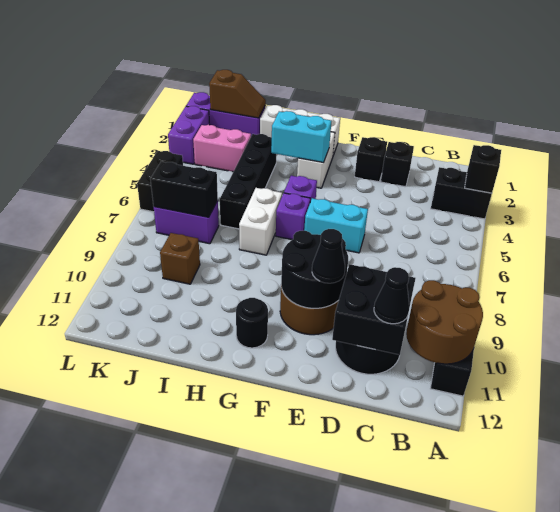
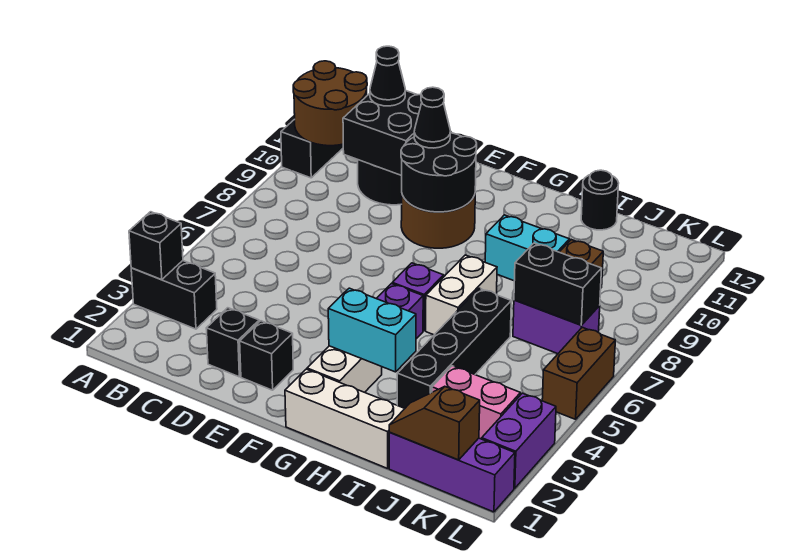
cyan brick E6:F6 level 1 -> cyan brick H9:I9 level 1
black round brick G11 level 1 -> black round brick I12 level 1
black brick L5:L6 level 1 -> brown brick L5:L6 level 1

